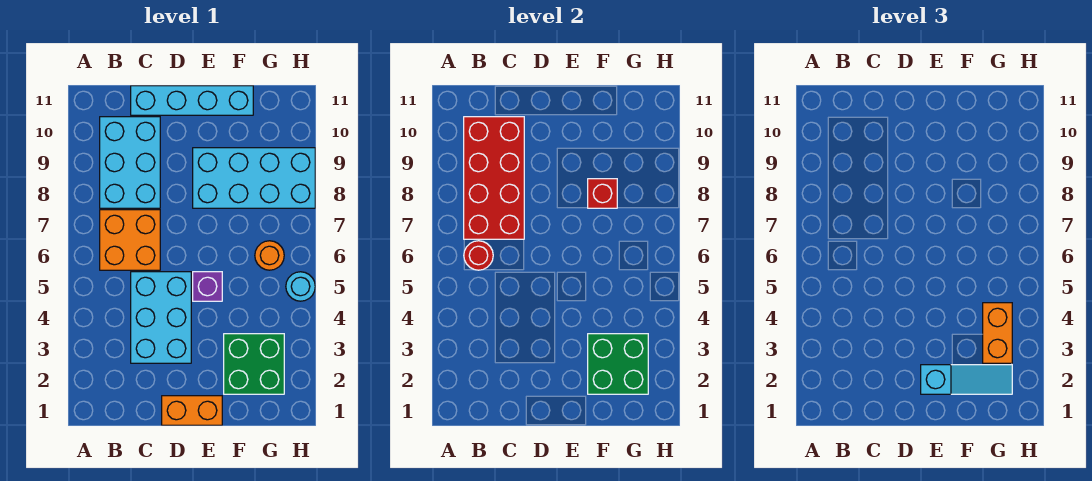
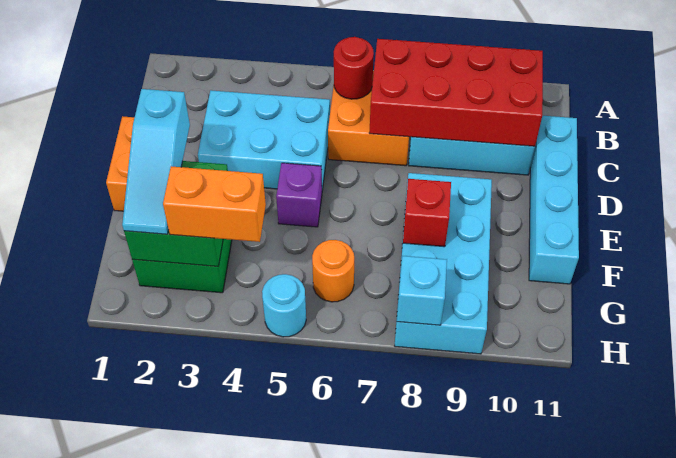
none -> cyan brick H8 level 2

